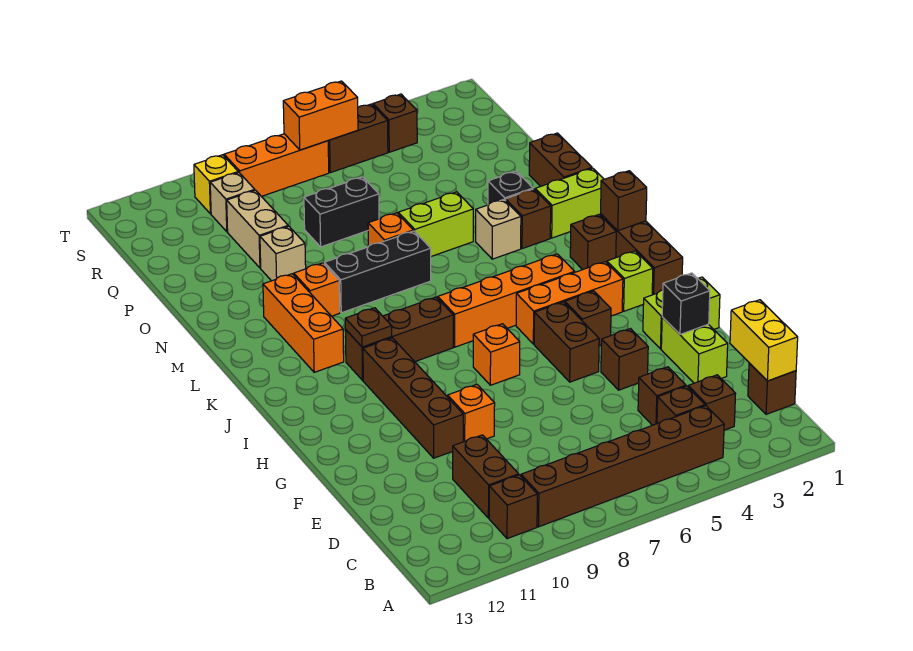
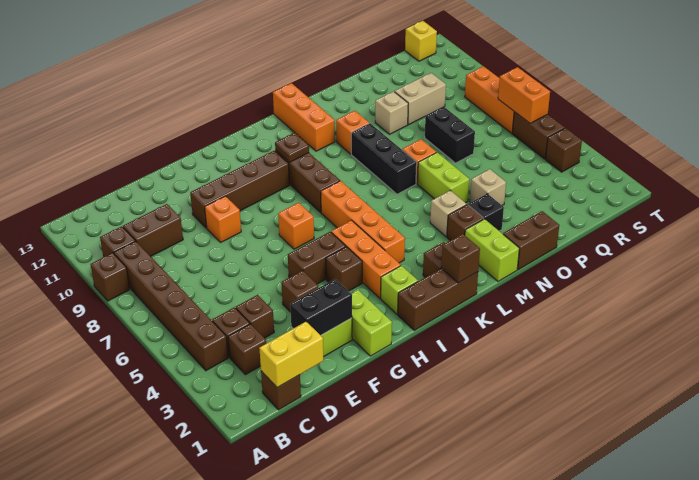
none -> brown brick A9 level 1
black brick F2 level 2 -> black brick E2:F2 level 2
orange brick K11:M11 level 1 -> orange brick L11:L13 level 1
tan brick R10 level 1 -> tan brick O4 level 1
yellow brick S10 level 1 -> yellow brick S13 level 1

